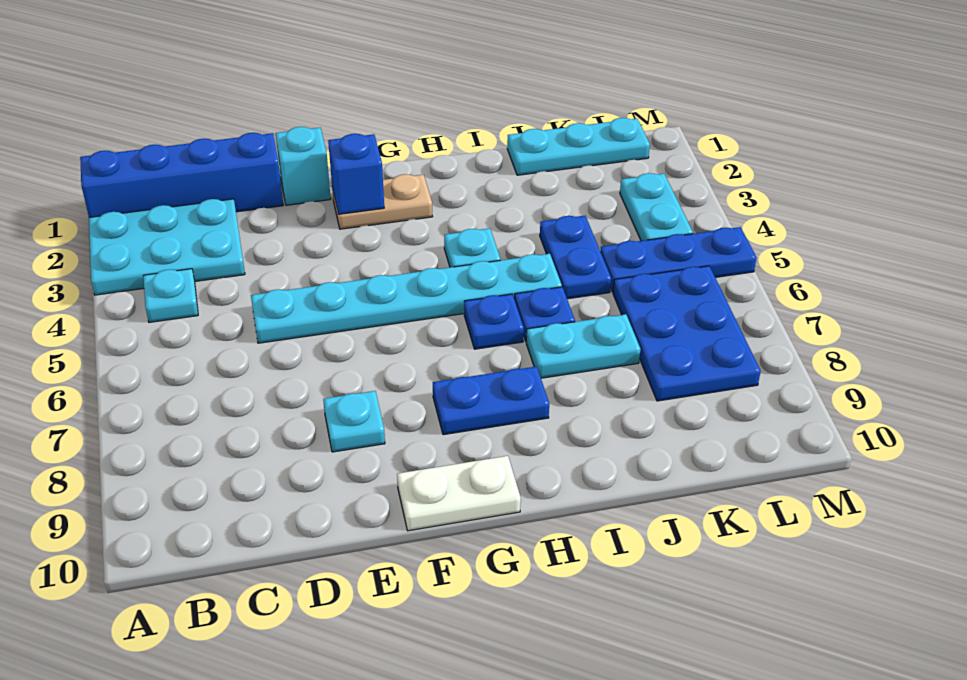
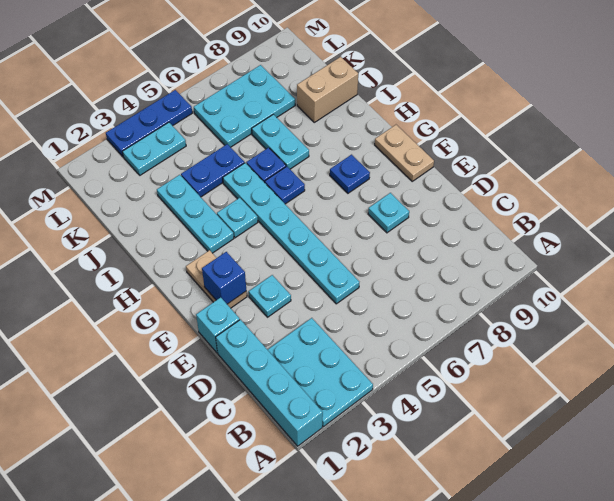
blue brick A1:D1 level 1 -> cyan brick A1:D1 level 1
cyan plate B4 level 1 -> cyan plate E3 level 1
white plate F10:G10 level 1 -> tan plate F10:G10 level 1
blue plate G8:H8 level 1 -> blue plate G8 level 1
cyan plate J1:L1 level 1 -> cyan plate H3:J3 level 1
none -> tan brick J9:J10 level 1
blue plate K5:M5 level 1 -> blue plate M3:M5 level 1
blue plate K6:L8 level 1 -> cyan plate K6:L8 level 1

